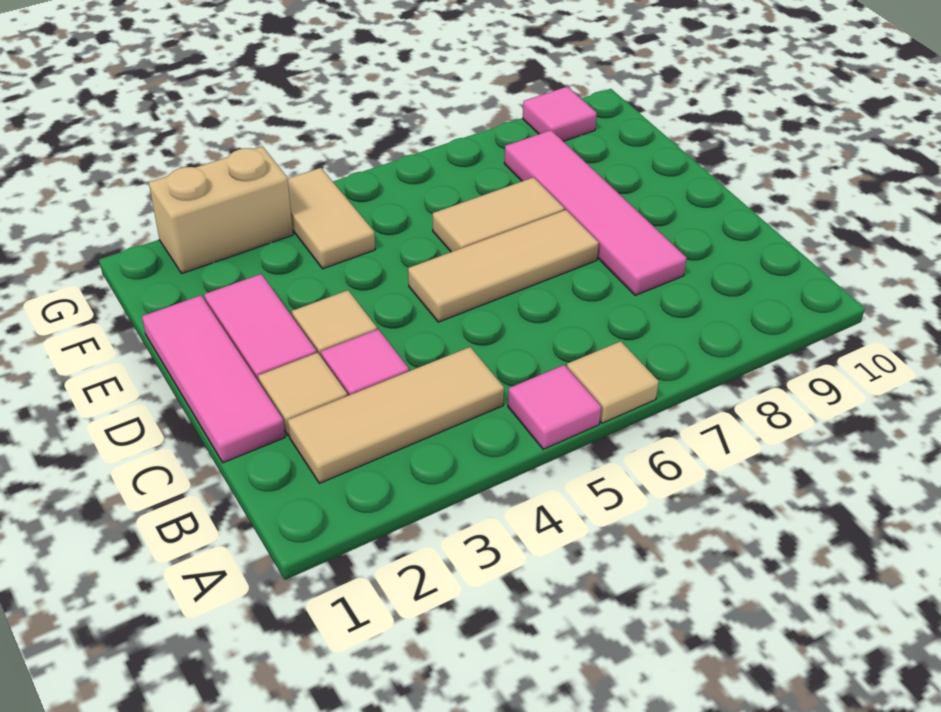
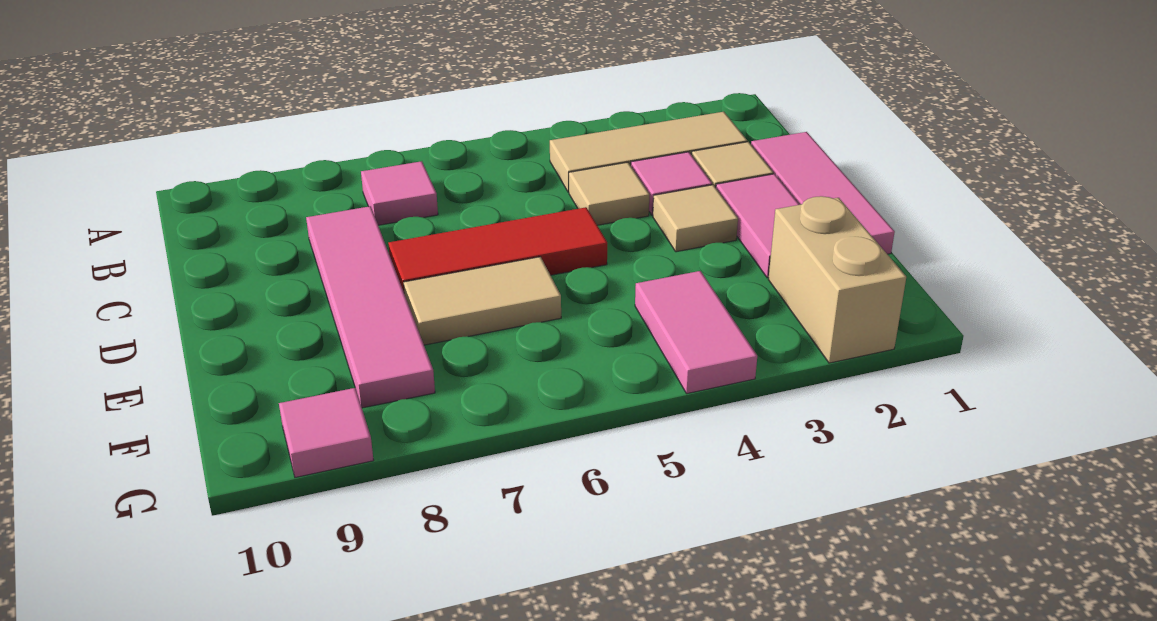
pink tile A5 level 1 -> pink tile B7 level 1
tan tile A6 level 1 -> tan tile C4 level 1
tan tile D5:D7 level 1 -> red tile D5:D7 level 1
tan tile F4:G4 level 1 -> pink tile F4:G4 level 1
tan brick G2:G3 level 1 -> tan brick F2:G2 level 1

